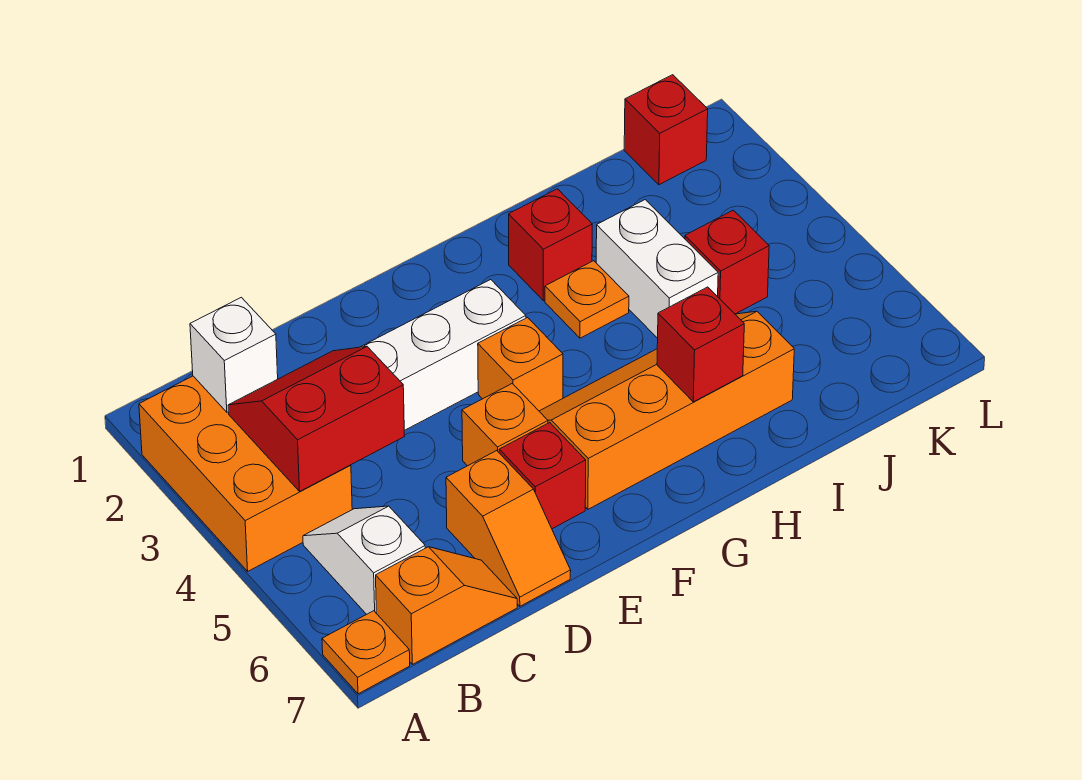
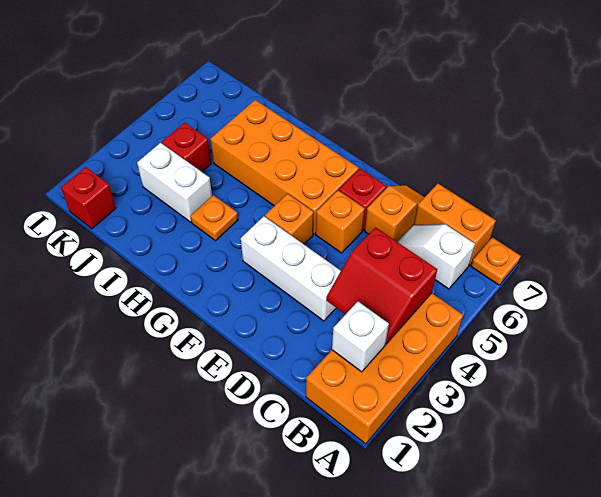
orange brick A2:B4 level 1 -> orange brick A1:B4 level 1
white slope B5:B6 level 1 top 6 -> white slope B6:C6 level 1 top B
orange slope B7:C7 level 1 top B -> orange brick B7:C7 level 1
orange slope F5:I6 level 1 top 6 -> orange brick F5:I6 level 1
red brick H2 level 1 -> none
red brick H6 level 2 -> none
white brick I3:I4 level 1 -> white brick I3:J3 level 1

